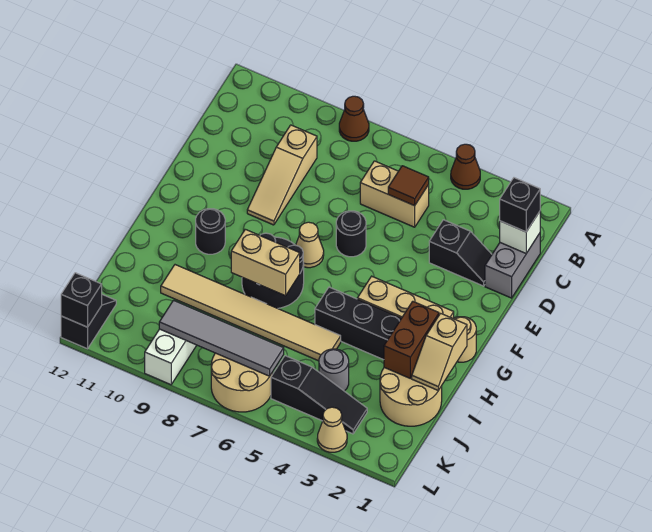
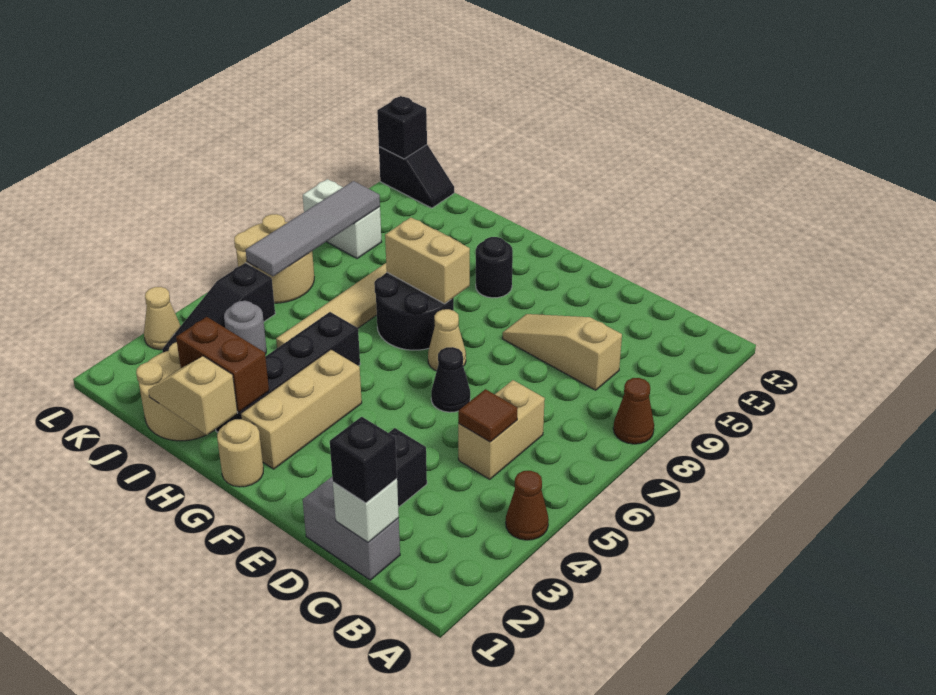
black round brick E6 level 1 -> black cone E6 level 1
tan brick H7:H8 level 2 -> tan brick G8:H8 level 2

